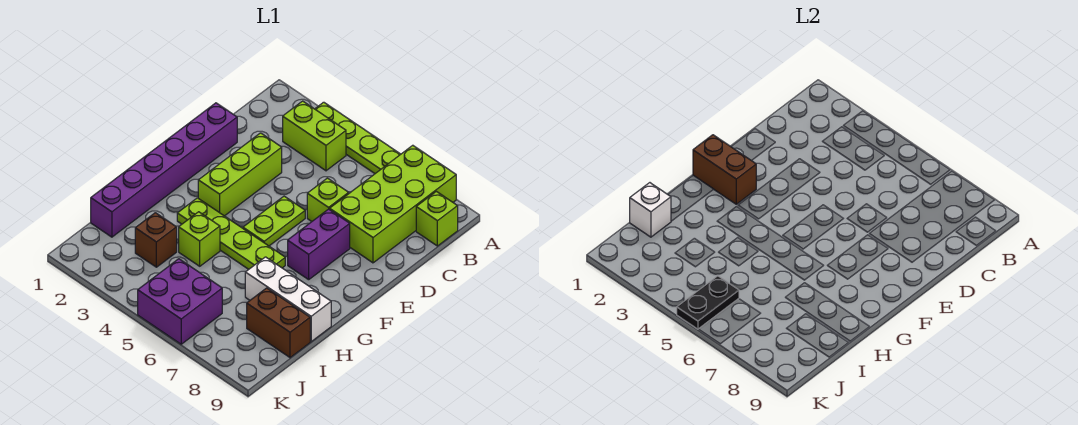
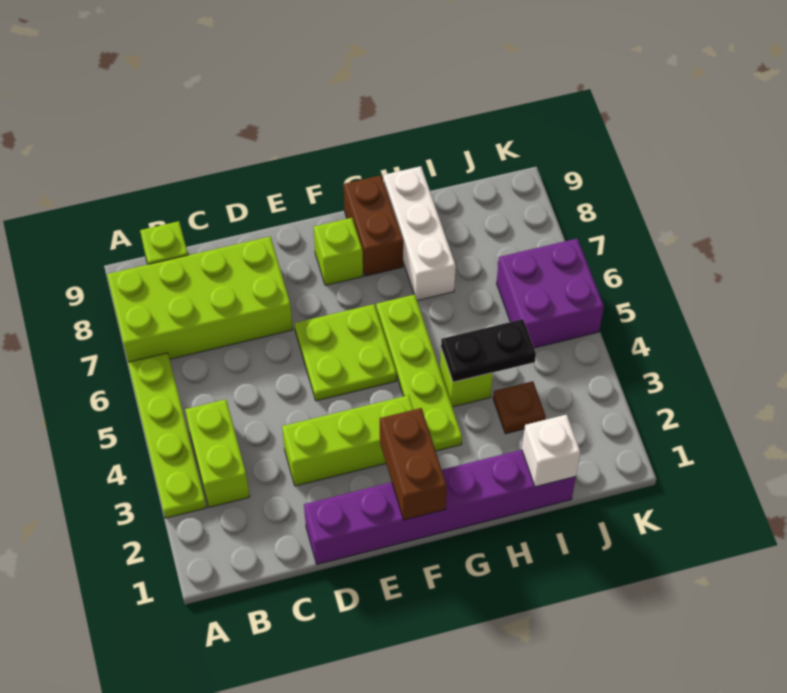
lime brick D6 level 1 -> lime brick F8 level 1
lime plate E5:F5 level 1 -> lime plate E5:F6 level 1
purple brick E7:F7 level 1 -> none
brown brick I3 level 1 -> brown plate I3 level 1
brown brick I8:I9 level 1 -> brown brick G8:G9 level 1
black plate J5:K5 level 2 -> black plate H4:I4 level 2

